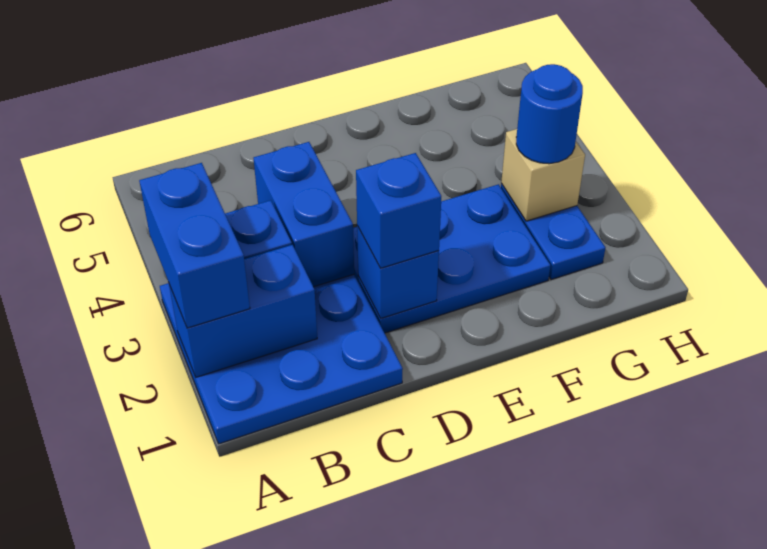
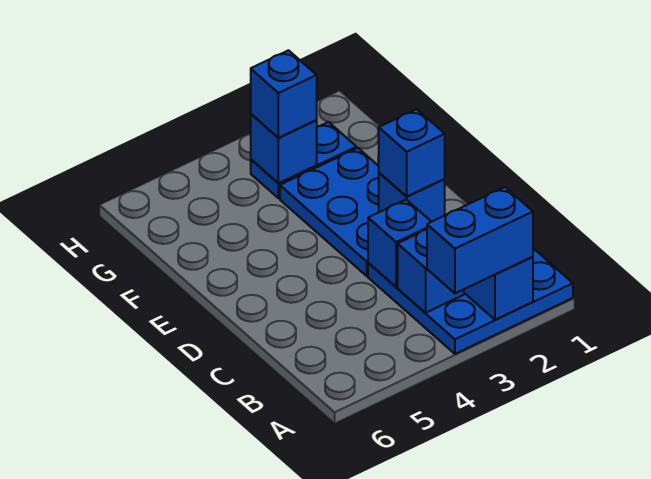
blue brick C3:C4 level 2 -> blue brick C3 level 2
tan brick G3 level 2 -> blue brick G3 level 2
blue round brick G3 level 3 -> blue brick G3 level 3

